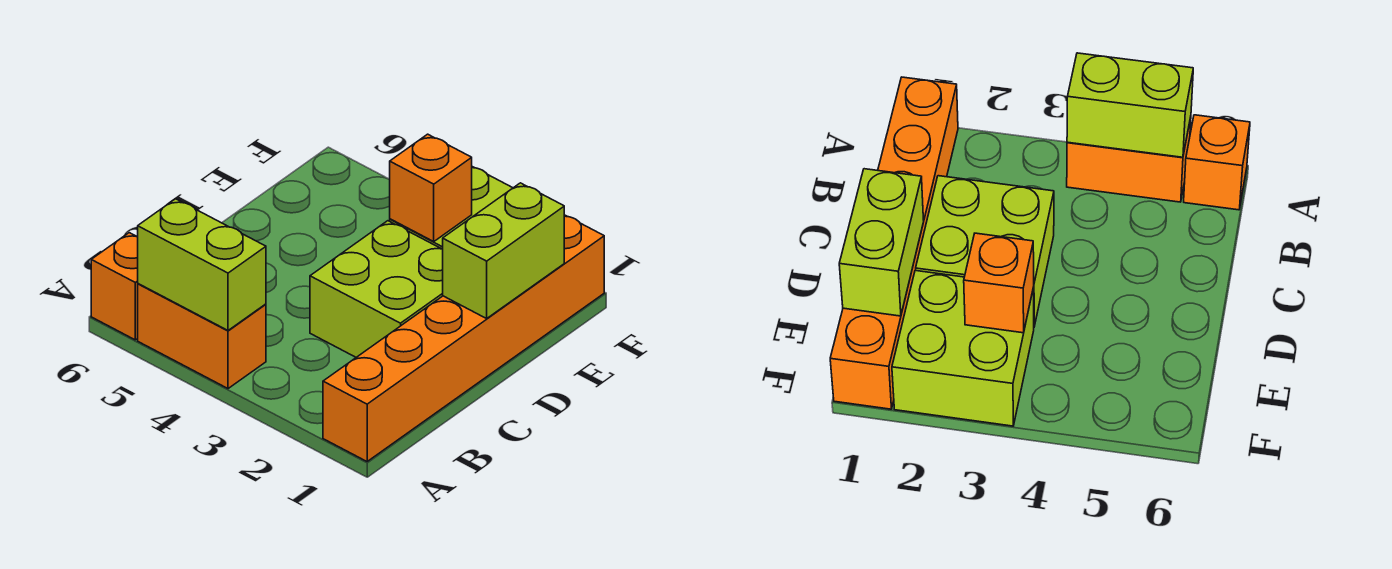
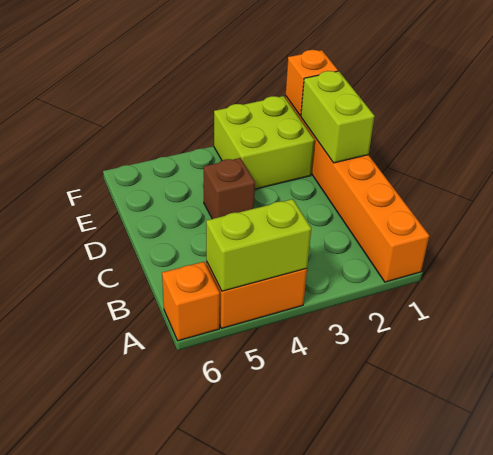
lime brick C2:D3 level 1 -> none
none -> brown brick D4 level 1
orange brick E3 level 2 -> orange brick F1 level 2

